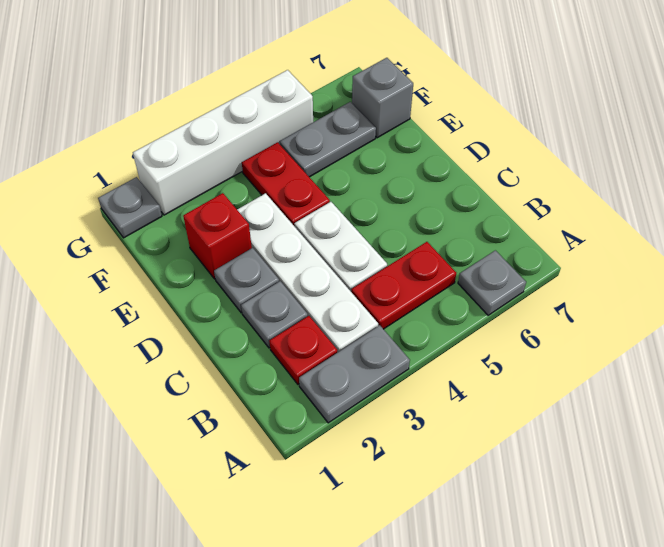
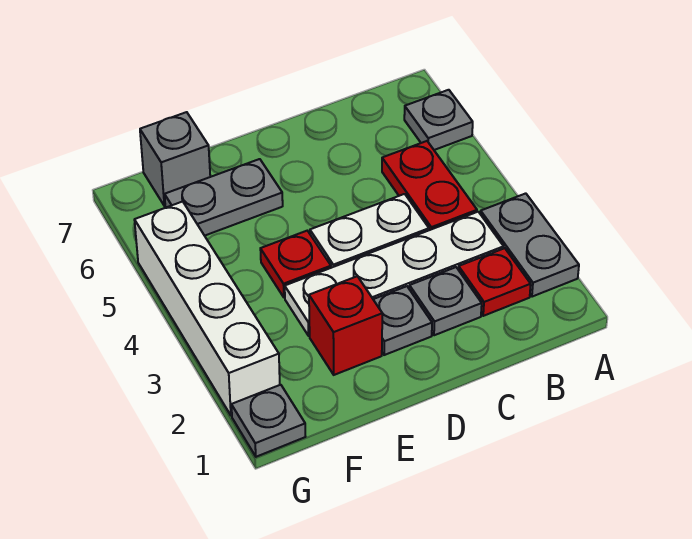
red plate E4:F4 level 1 -> red plate E4 level 1
grey plate F5:F6 level 1 -> grey plate E6:F6 level 1

